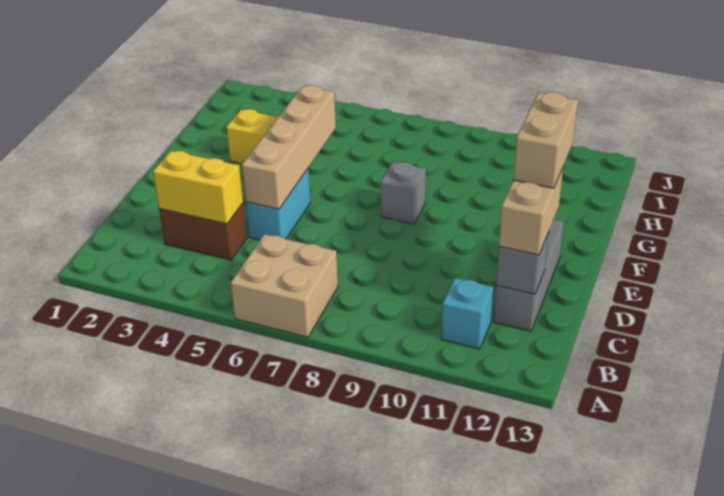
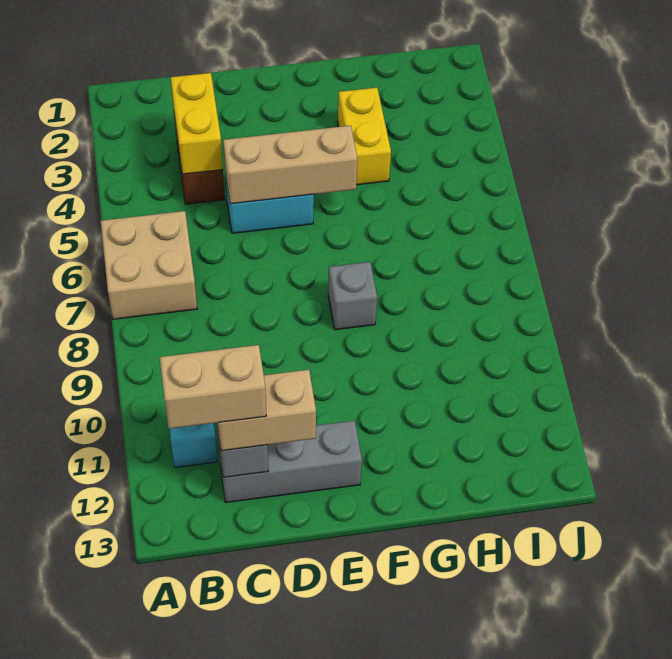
tan brick D5:G5 level 2 -> tan brick D5:F5 level 2
tan brick D12:E12 level 4 -> tan brick B12:C12 level 4

